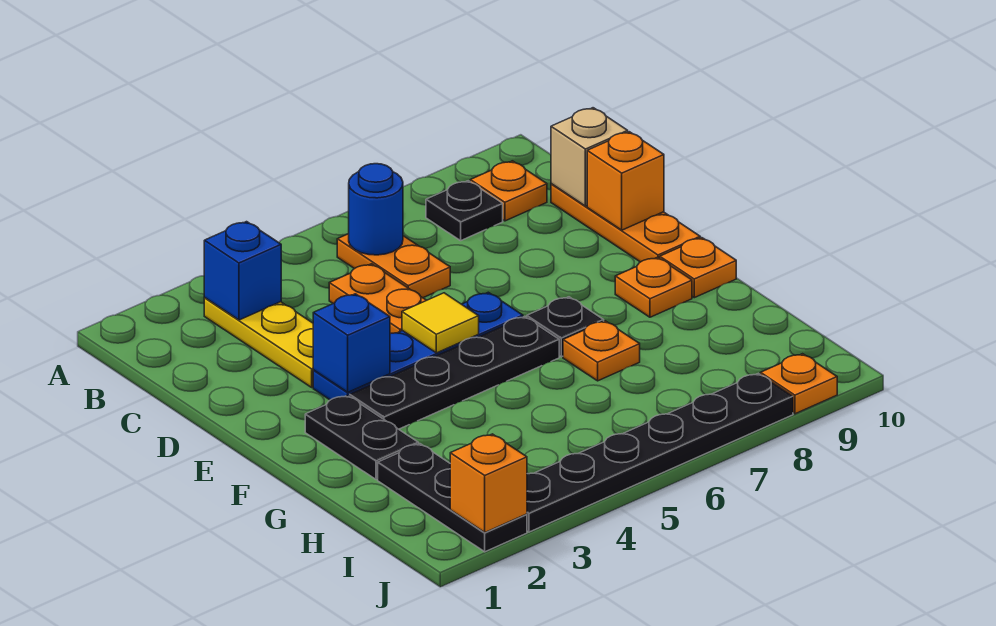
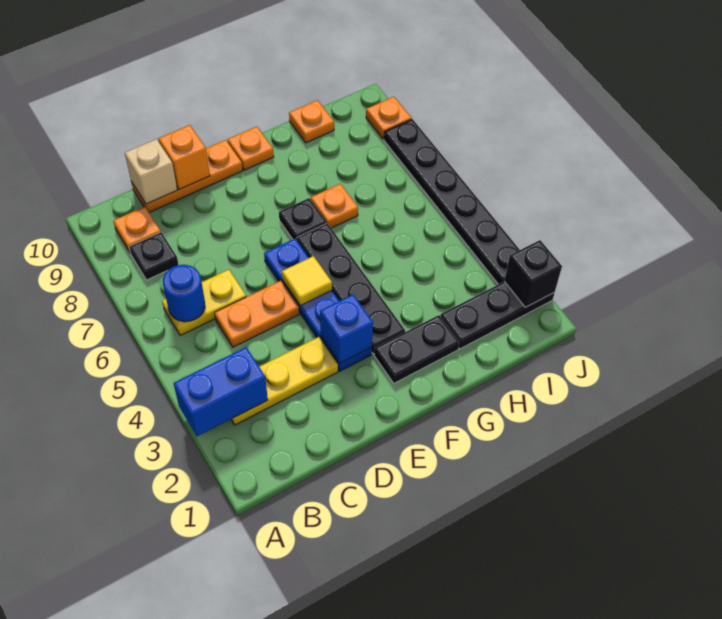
blue brick B3 level 2 -> blue brick A3:B3 level 2
orange plate B6:C6 level 1 -> yellow plate B6:C6 level 1
orange plate F9 level 1 -> orange plate H10 level 1
orange brick J2 level 2 -> black brick J2 level 2

